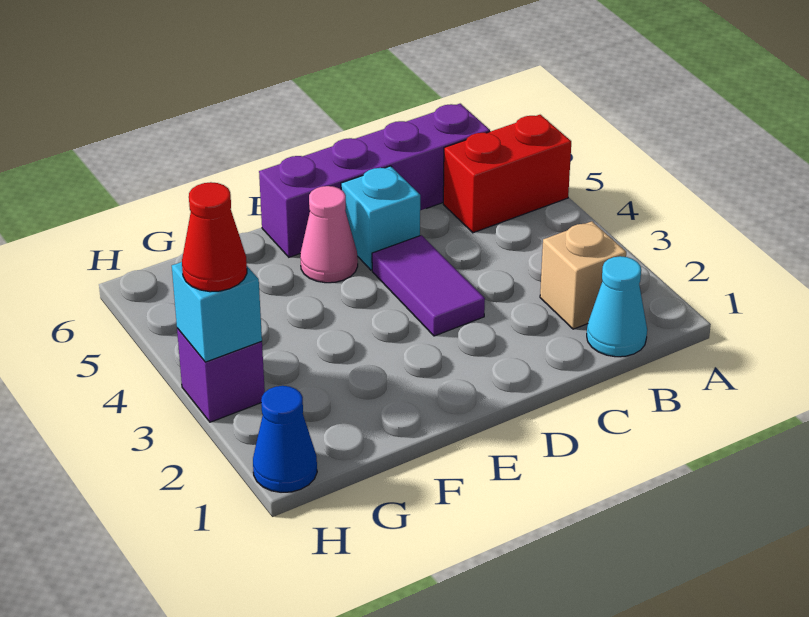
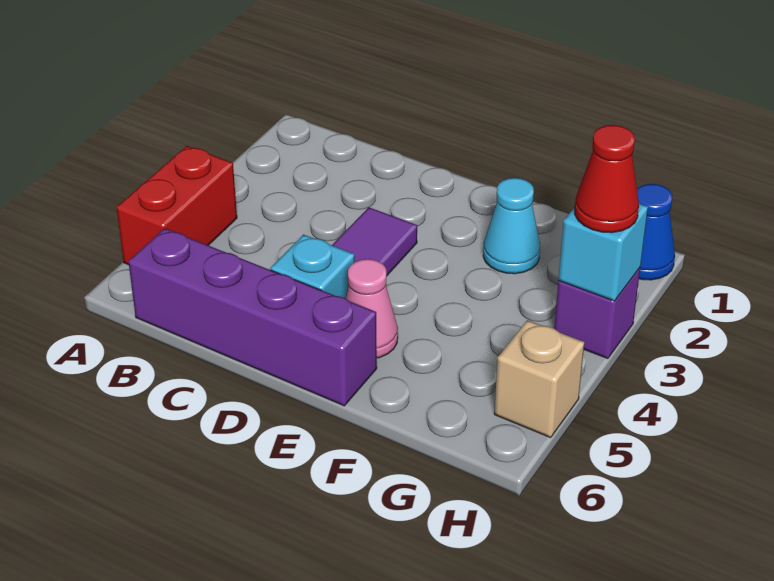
red brick A5:B5 level 1 -> red brick A4:A5 level 1
cyan cone B1 level 1 -> cyan cone F2 level 1
tan brick B2 level 1 -> tan brick H5 level 1

